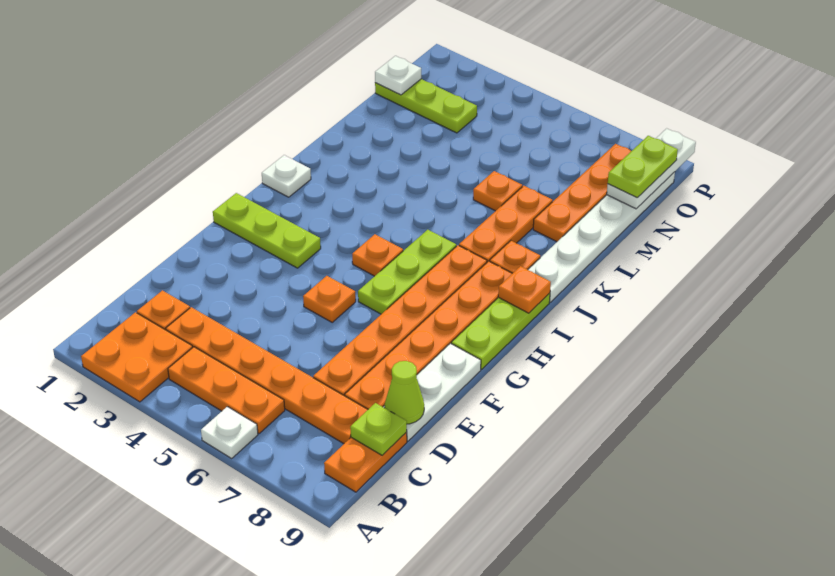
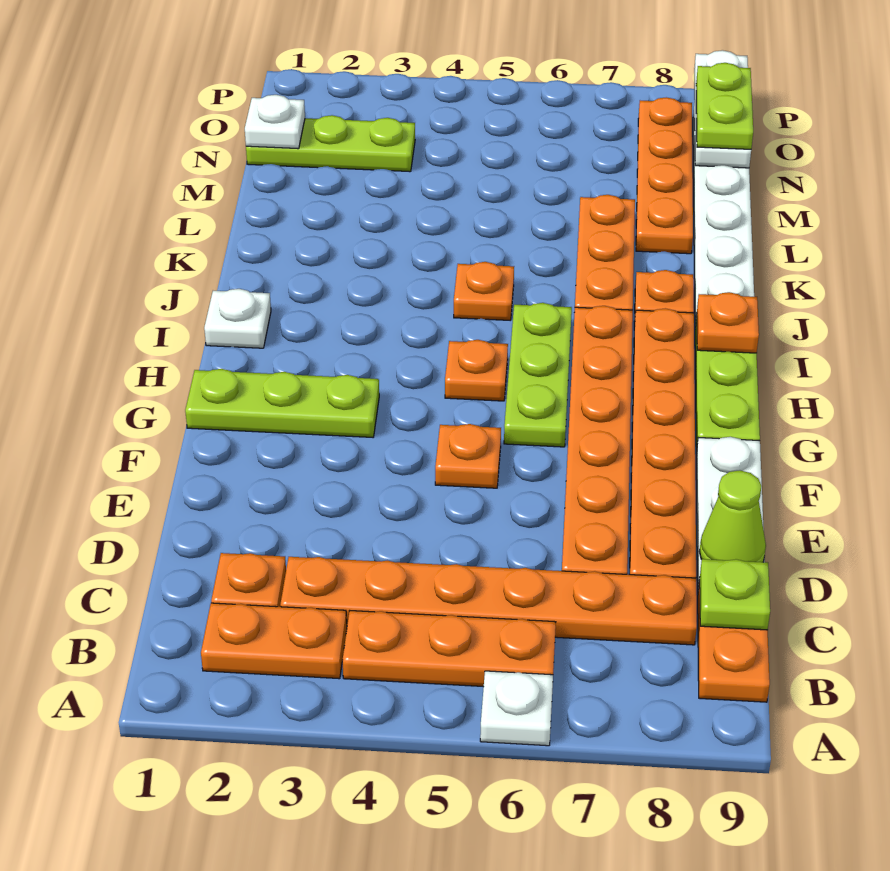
orange plate A2:B3 level 1 -> orange plate B2:B3 level 1
orange plate L6 level 1 -> orange plate J5 level 1

